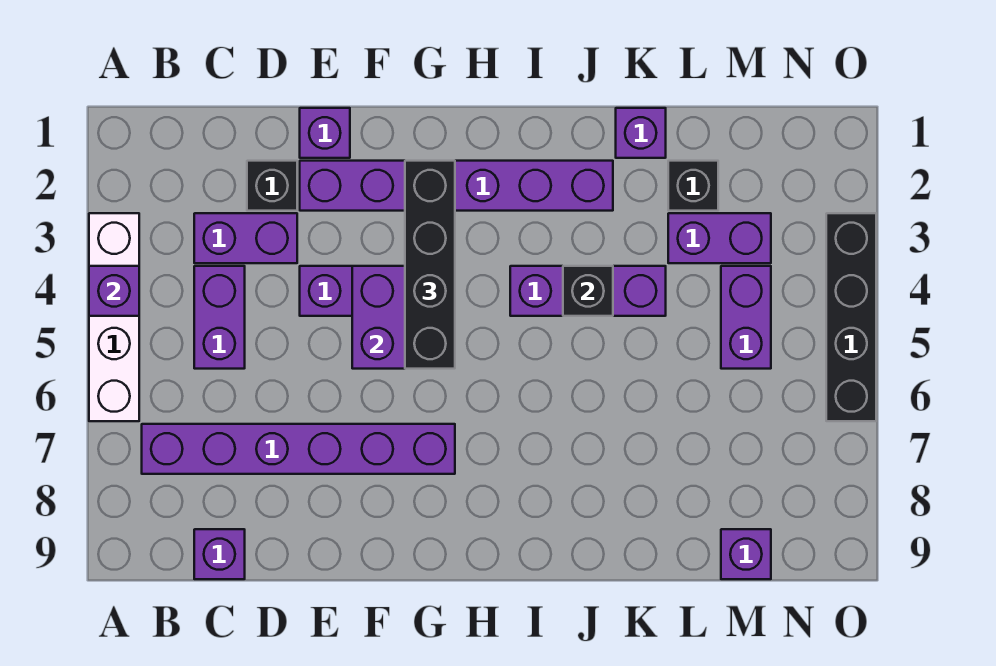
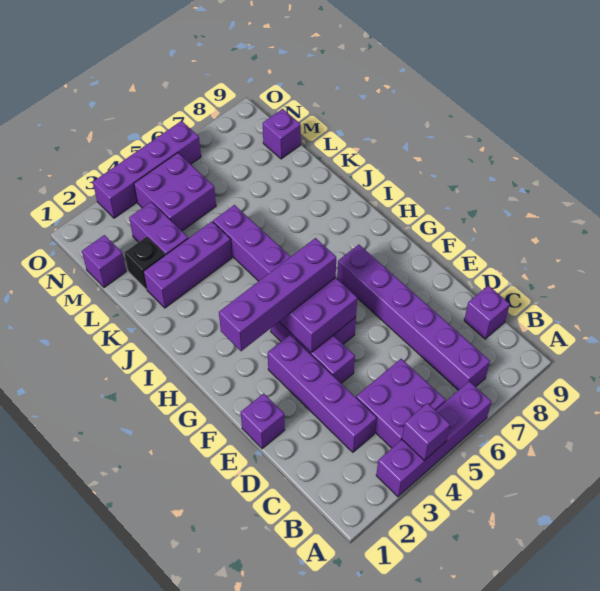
white brick A3:A6 level 1 -> purple brick A3:A6 level 1
purple brick C3:D3 level 1 -> purple brick C3:F3 level 1
purple brick C4:C5 level 1 -> purple brick B4:C5 level 1
black brick D2 level 1 -> none
purple brick E2:J2 level 1 -> purple brick F5:K5 level 1
black brick G2:G5 level 3 -> purple brick G2:G5 level 3
purple brick I4:K4 level 1 -> purple brick K2:K4 level 1
black brick J4 level 2 -> none
purple brick K1 level 1 -> purple brick M1 level 1
purple brick M4:M5 level 1 -> purple brick M4:N5 level 1
black brick O3:O6 level 1 -> purple brick O3:O6 level 1

